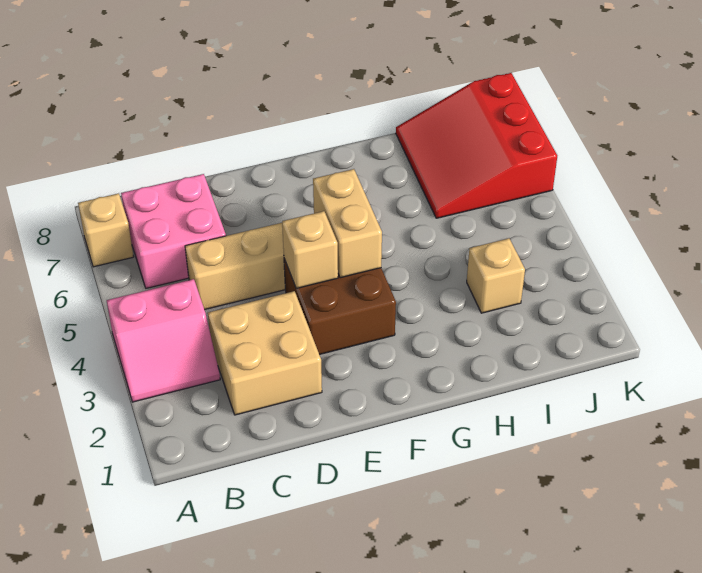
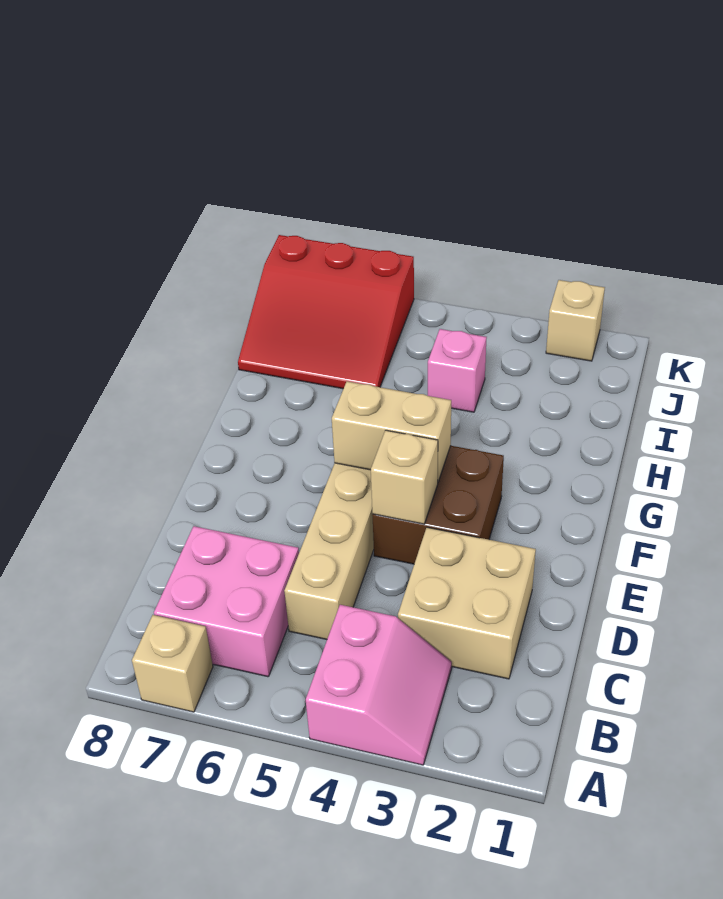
tan brick I3 level 1 -> tan brick K2 level 1
none -> pink brick I4 level 1

